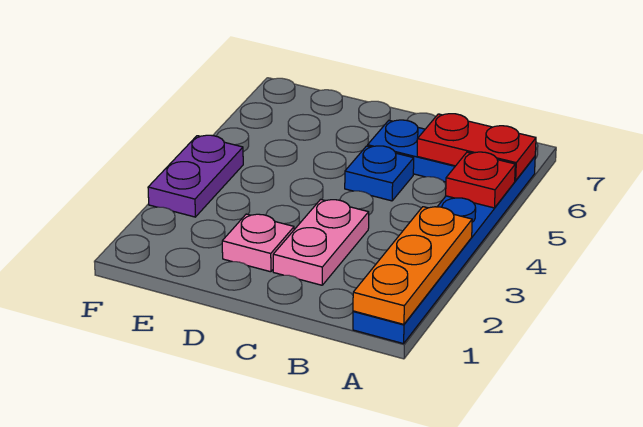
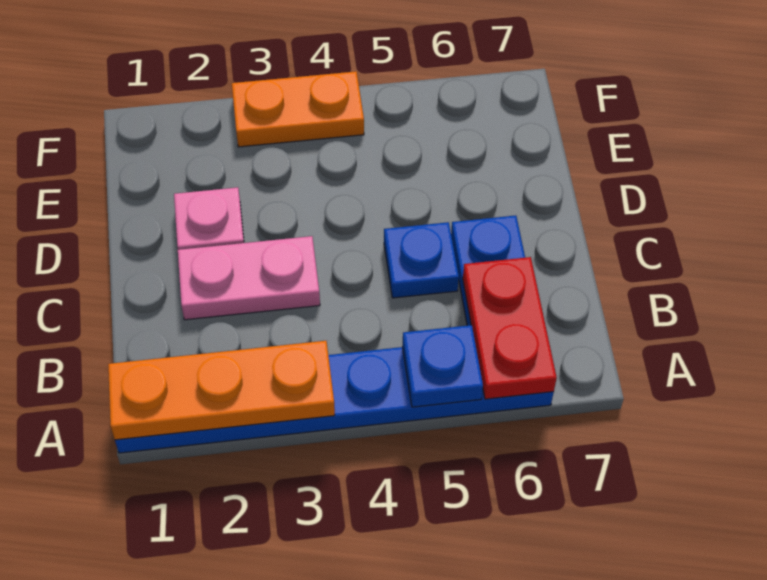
red plate A5 level 2 -> blue plate A5 level 2
purple plate F3:F4 level 1 -> orange plate F3:F4 level 1

